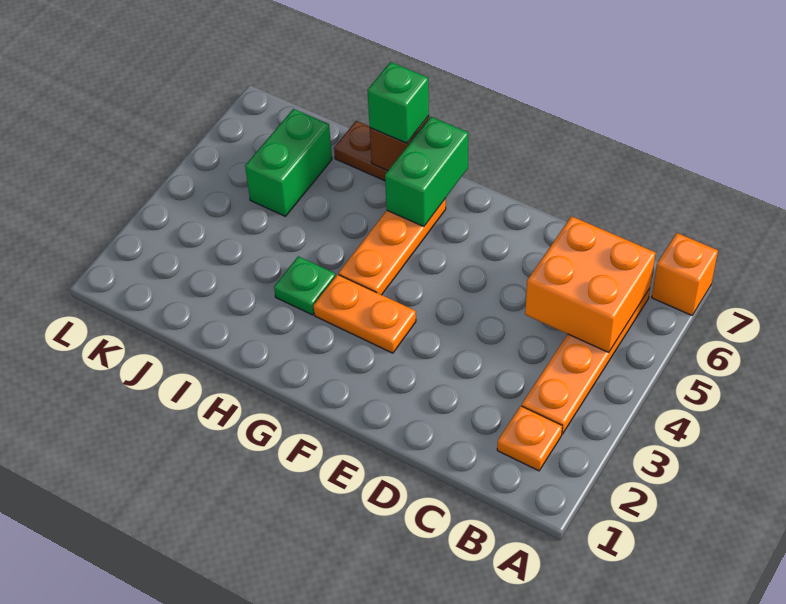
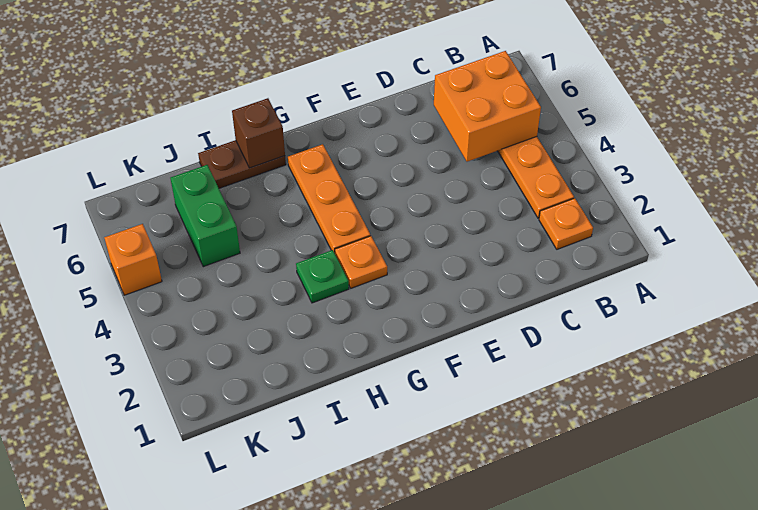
orange brick A7 level 1 -> orange brick L5 level 1
orange plate F3:G3 level 1 -> orange plate G3 level 1
green brick G6:G7 level 2 -> none
green brick H7 level 3 -> none

